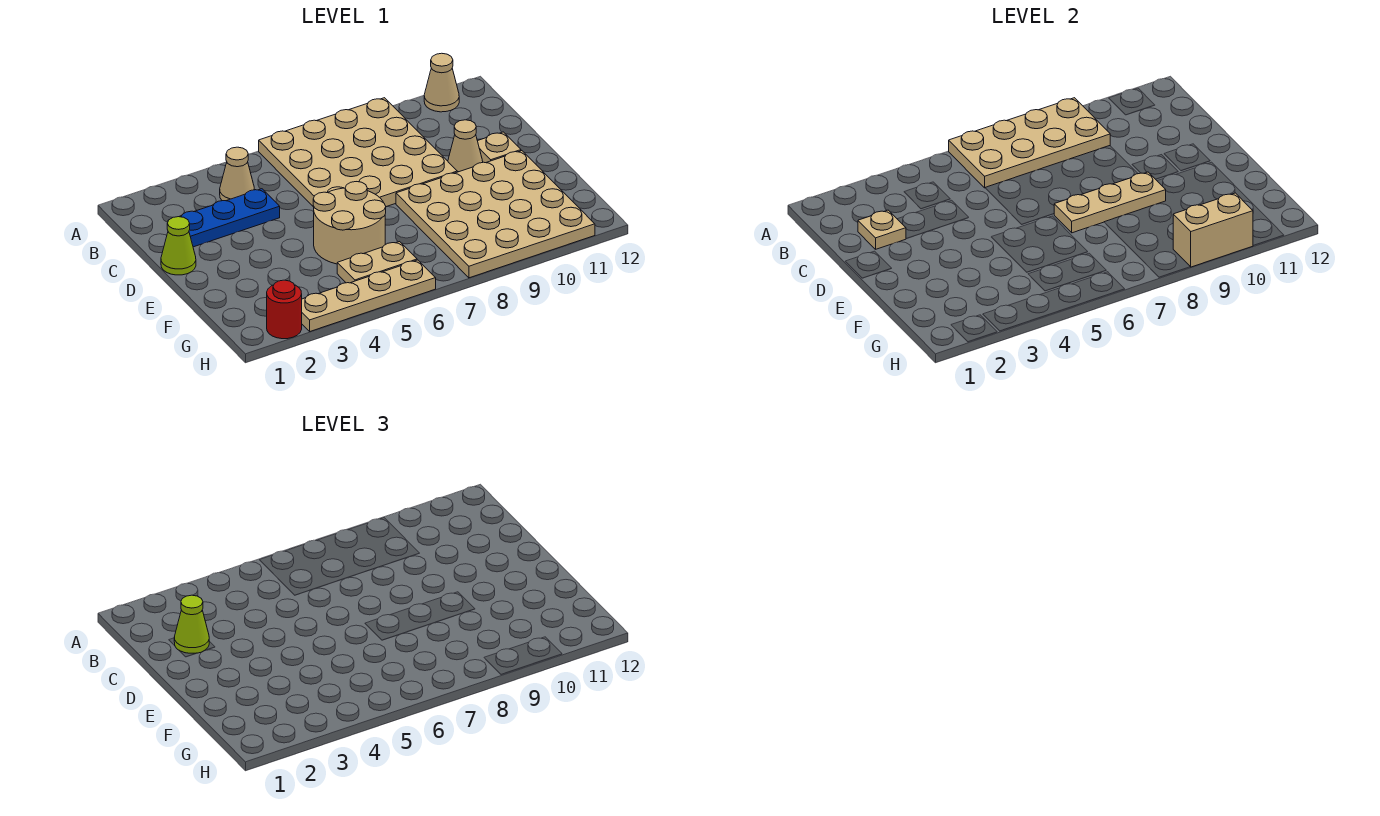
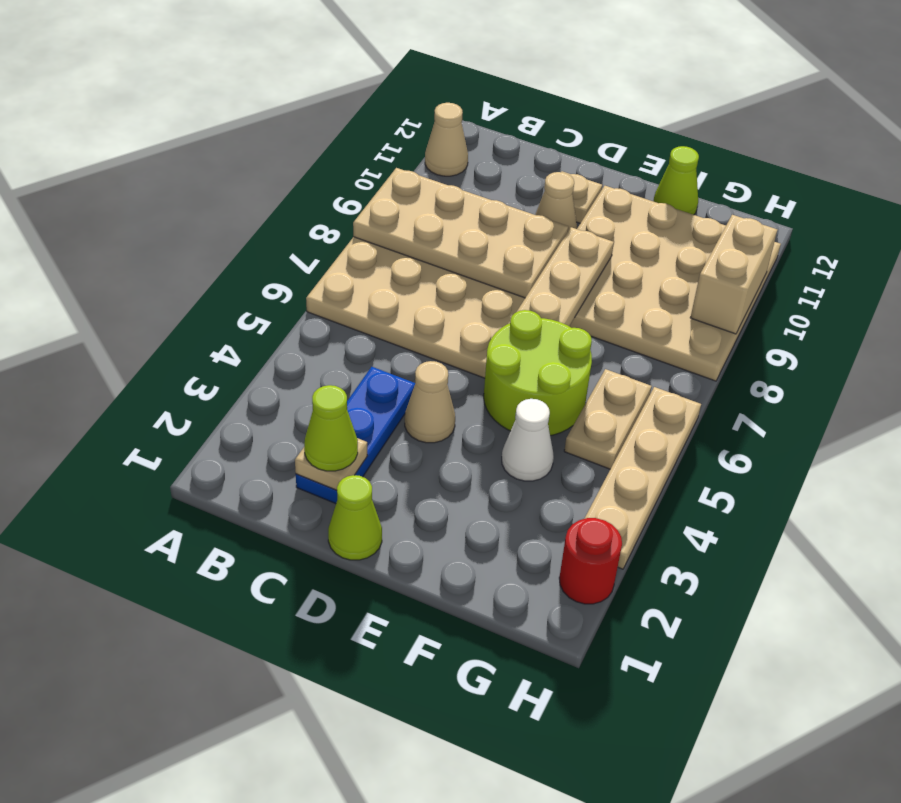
tan plate A6:B9 level 2 -> tan plate A8:D9 level 2
tan cone B4 level 1 -> tan cone D4 level 1
tan round brick E5:F6 level 1 -> lime round brick E5:F6 level 1
none -> white cone F4 level 1
none -> lime cone F12 level 1

